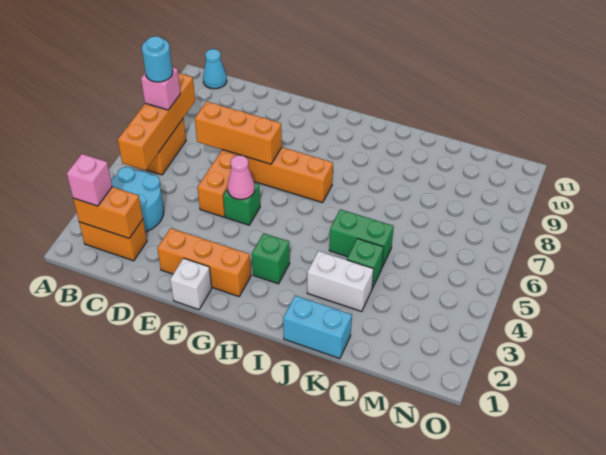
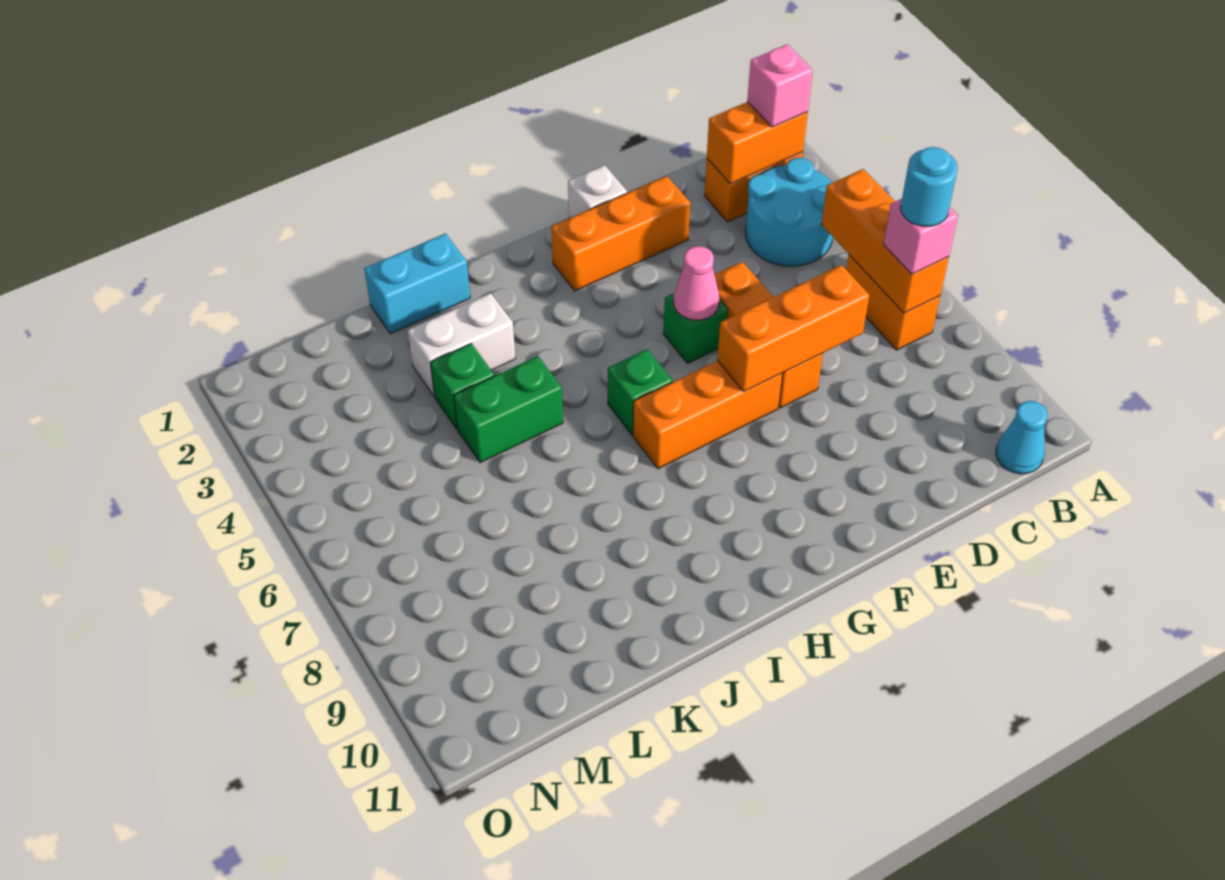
orange brick B5:B8 level 2 -> orange brick B5:B7 level 2
green brick H3 level 1 -> green brick H6 level 1

